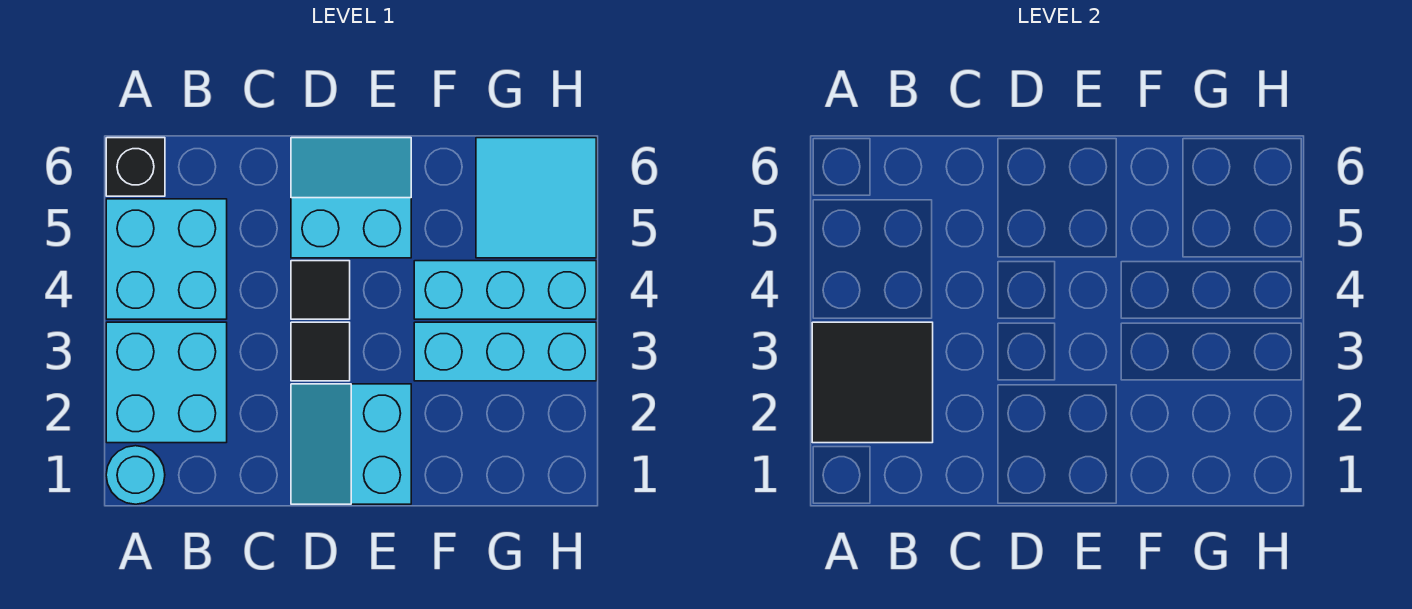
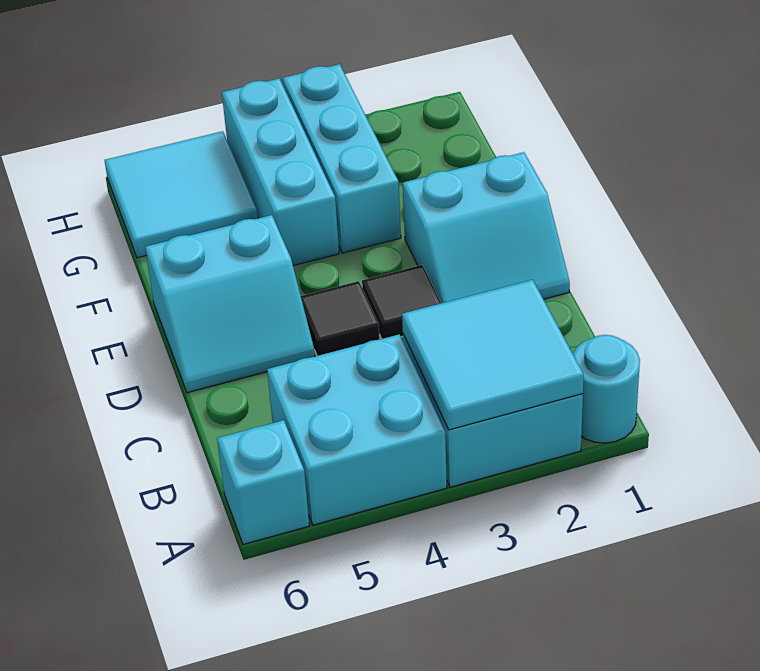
black tile A2:B3 level 2 -> cyan tile A2:B3 level 2
black brick A6 level 1 -> cyan brick A6 level 1
cyan slope D5:E6 level 1 top 5 -> cyan slope D5:E6 level 1 top E

